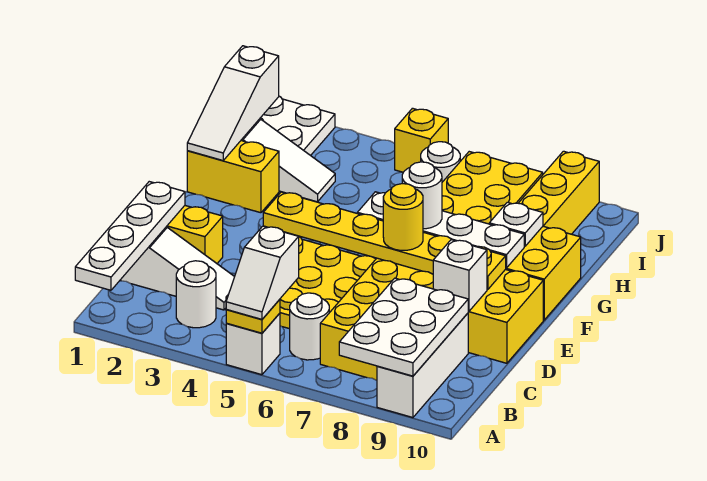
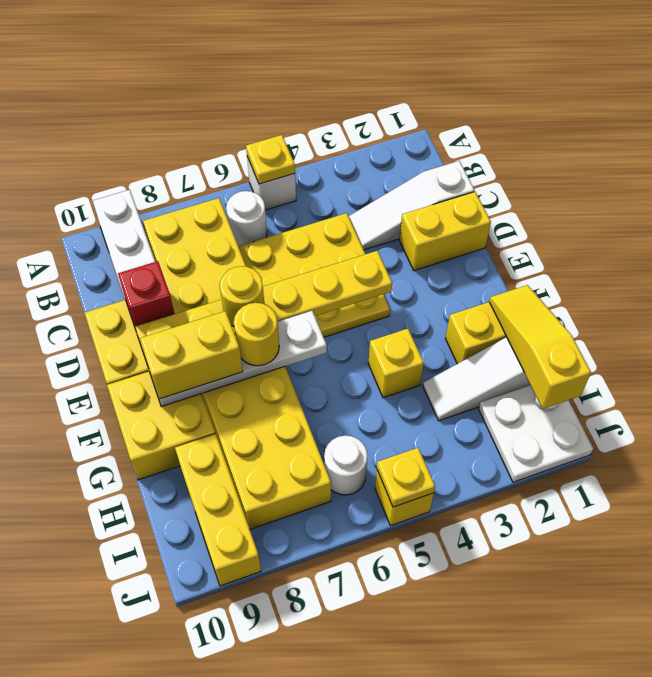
white plate A1:D1 level 2 -> none
white slope A5:B5 level 3 top B -> none
white plate A8:C9 level 2 -> none
white round brick B3 level 1 -> none
white brick D9 level 2 -> red brick D9 level 2
white round brick F7 level 3 -> yellow round brick F7 level 3
none -> yellow brick F8:F9 level 3
white slope G1:I1 level 2 top I -> yellow slope G1:I1 level 2 top I
none -> yellow brick G4 level 1
white plate G9 level 2 -> none
none -> yellow plate J5 level 2

